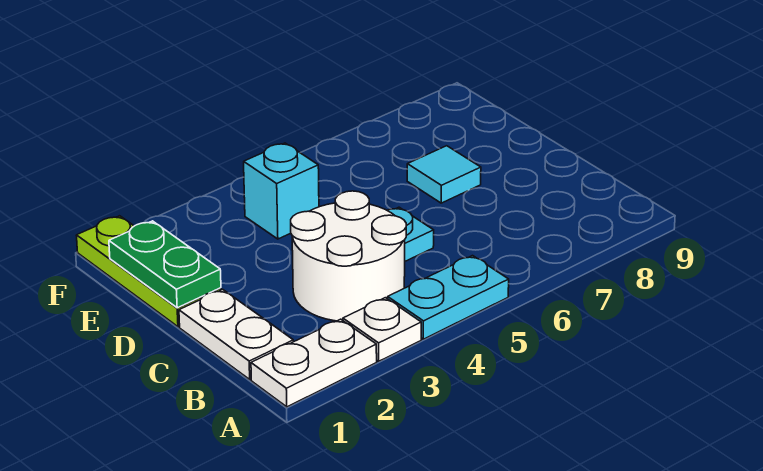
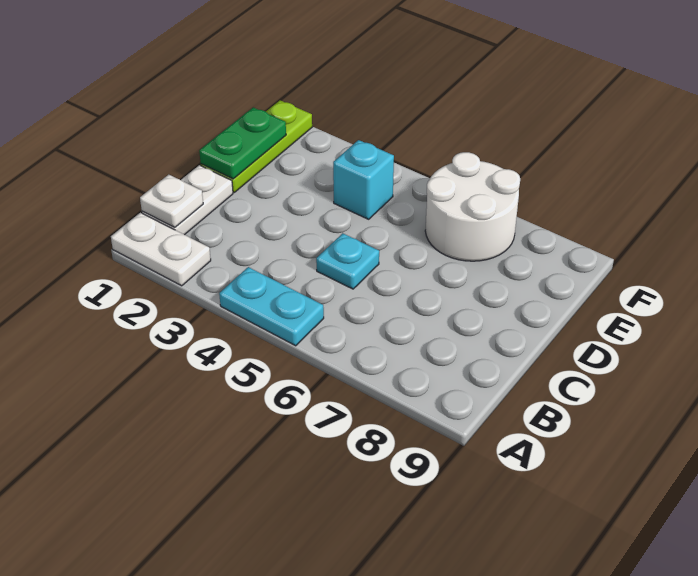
white plate A3 level 1 -> white plate B1 level 2
white round brick B3:C4 level 1 -> white round brick E6:F7 level 1
cyan tile D7 level 1 -> none

